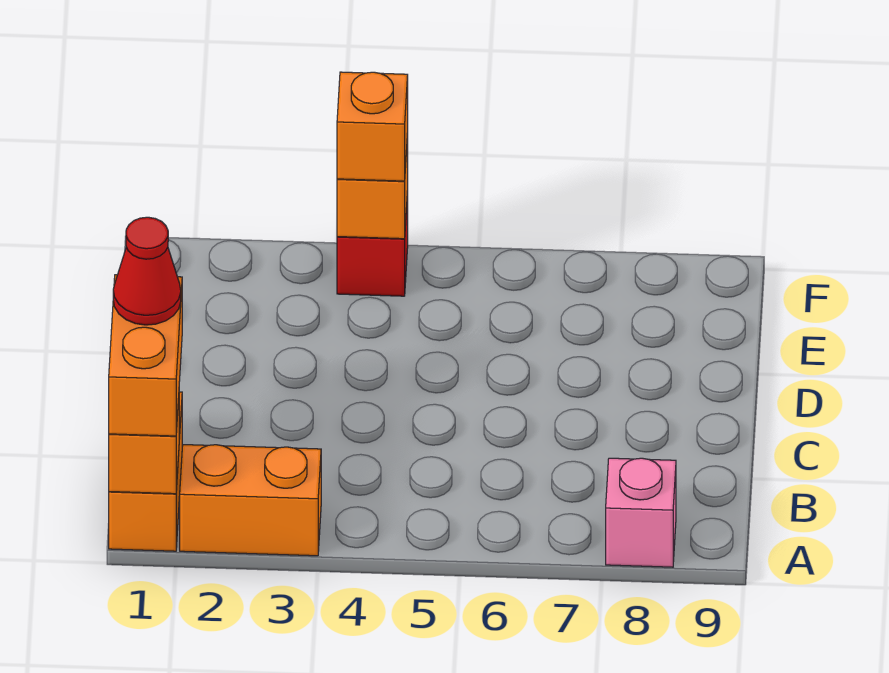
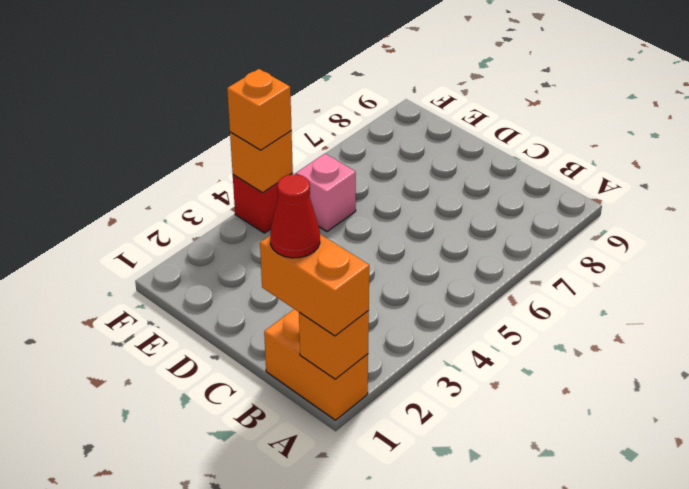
orange brick A2:A3 level 1 -> none
pink brick A8 level 1 -> pink brick E5 level 1

